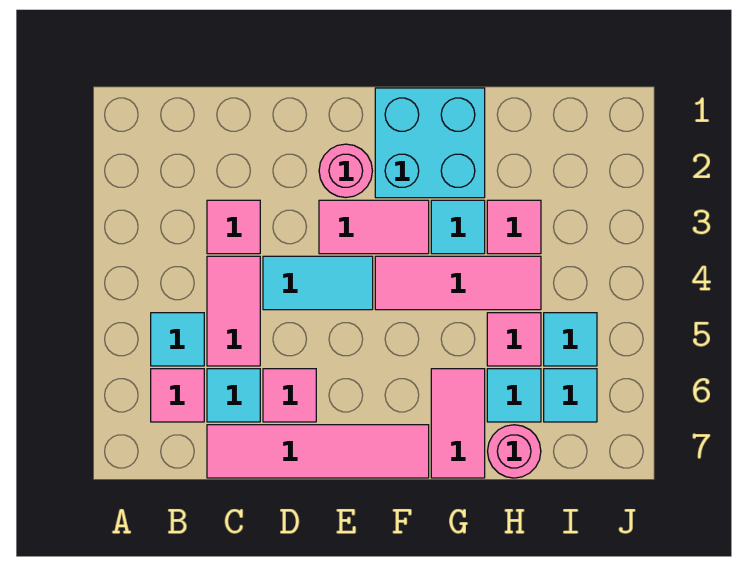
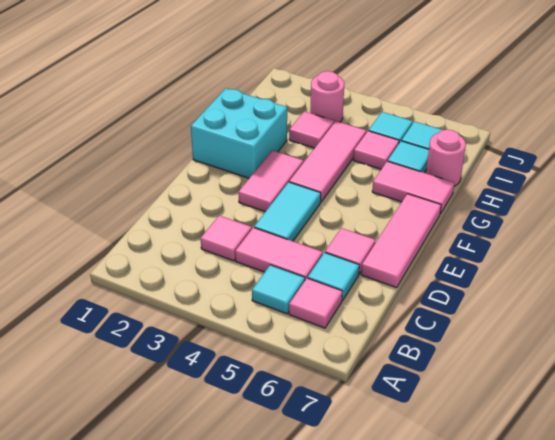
pink tile C7:F7 level 1 -> pink tile D7:F7 level 1
pink round brick E2 level 1 -> pink round brick I3 level 1
cyan tile G3 level 1 -> none

